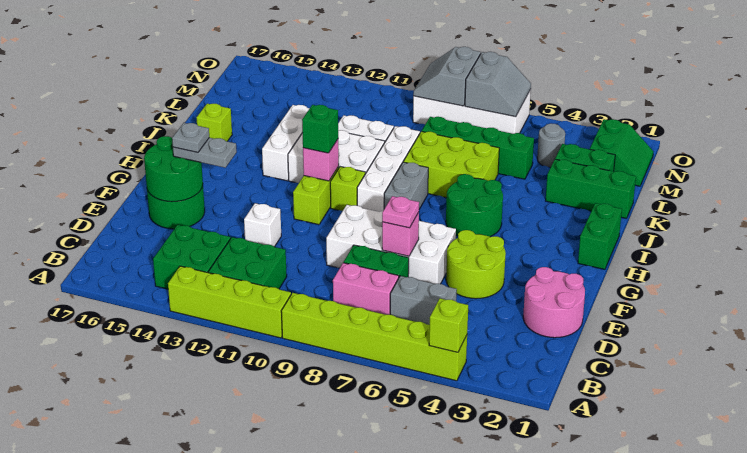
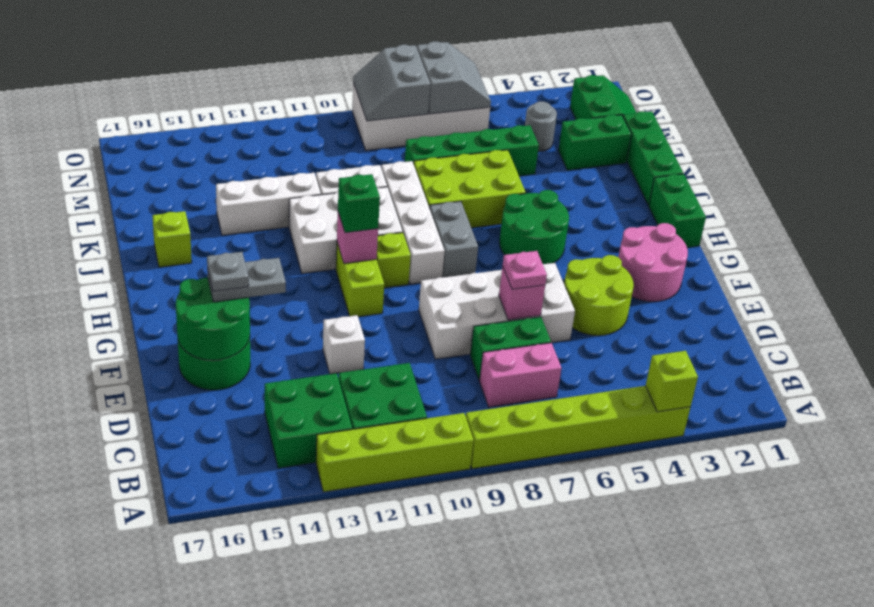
grey brick C5:C6 level 1 -> none
pink round brick D1:E2 level 1 -> pink round brick F2:G3 level 1
white brick I13:K13 level 1 -> white brick K12:K14 level 1
green brick K1:K3 level 1 -> green brick J1:L1 level 1

